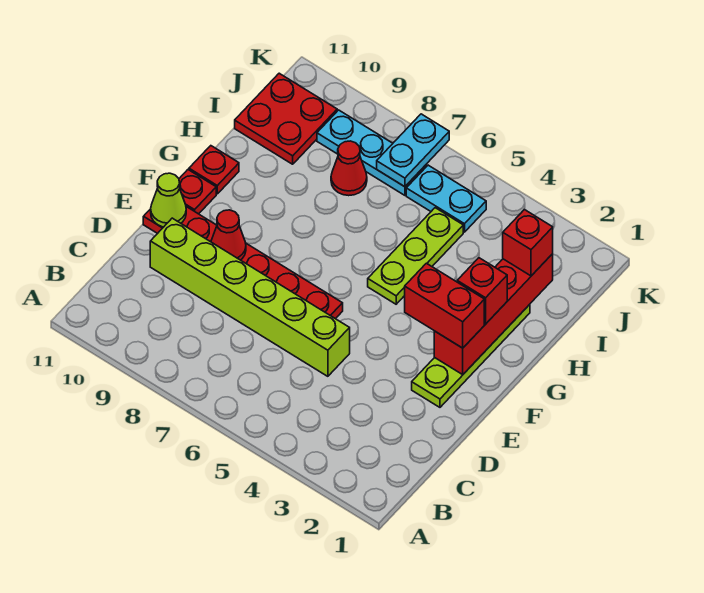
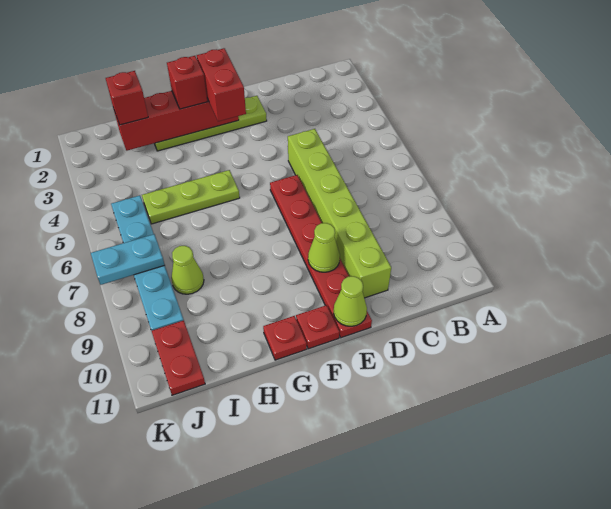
red cone E9 level 2 -> lime cone E9 level 2
red cone I8 level 1 -> lime cone I8 level 1
red plate I10:J11 level 1 -> red plate J10:J11 level 1

